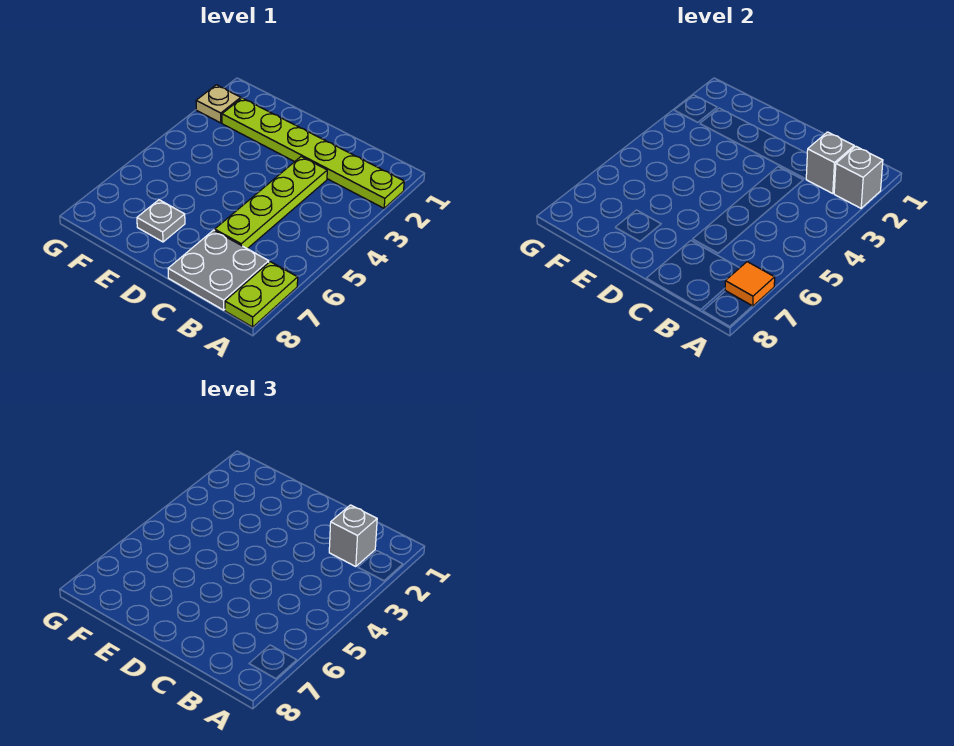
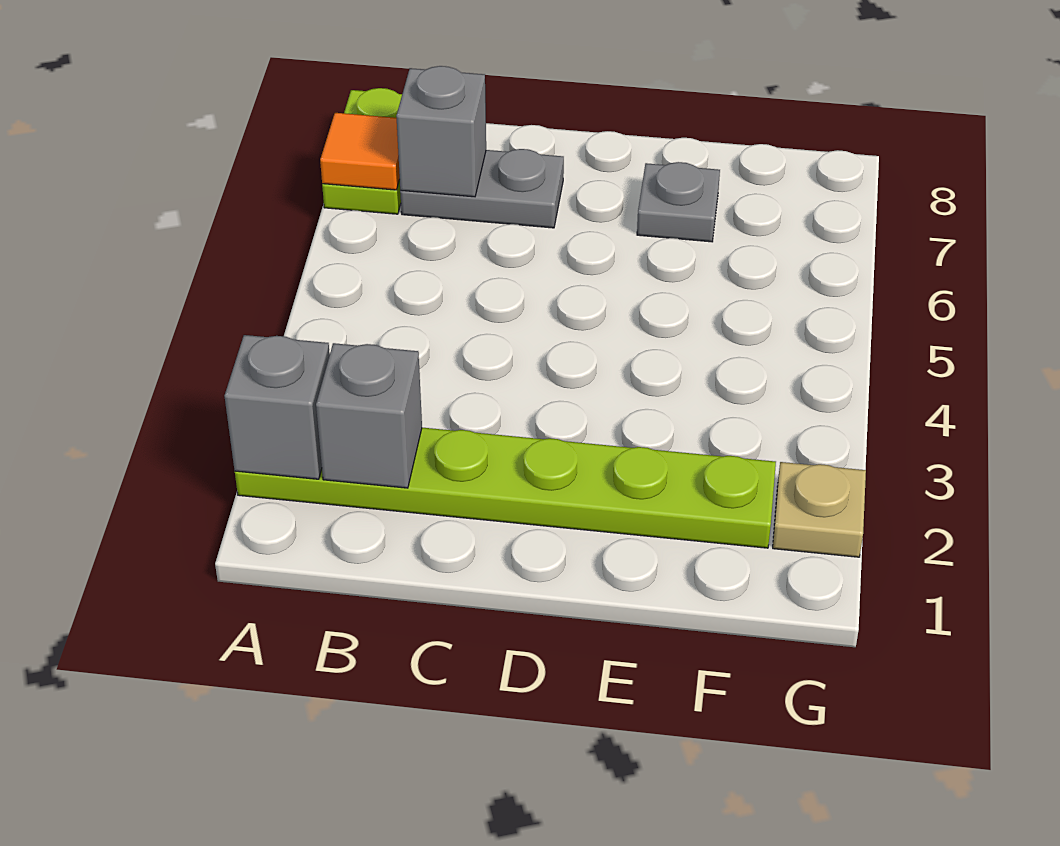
grey brick B2 level 3 -> grey brick B7 level 2
grey plate B7:C8 level 1 -> grey plate B7:C7 level 1
lime plate C3:C6 level 1 -> none

